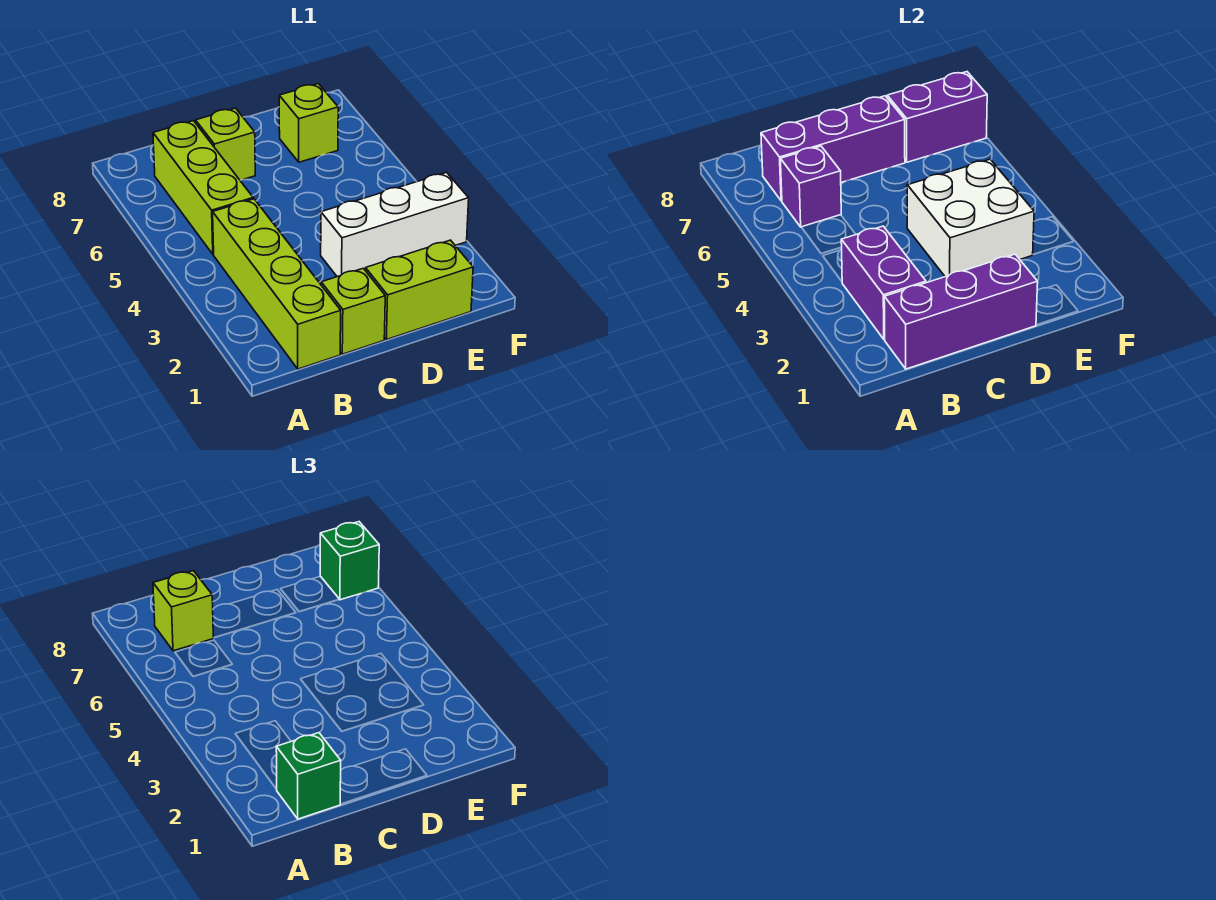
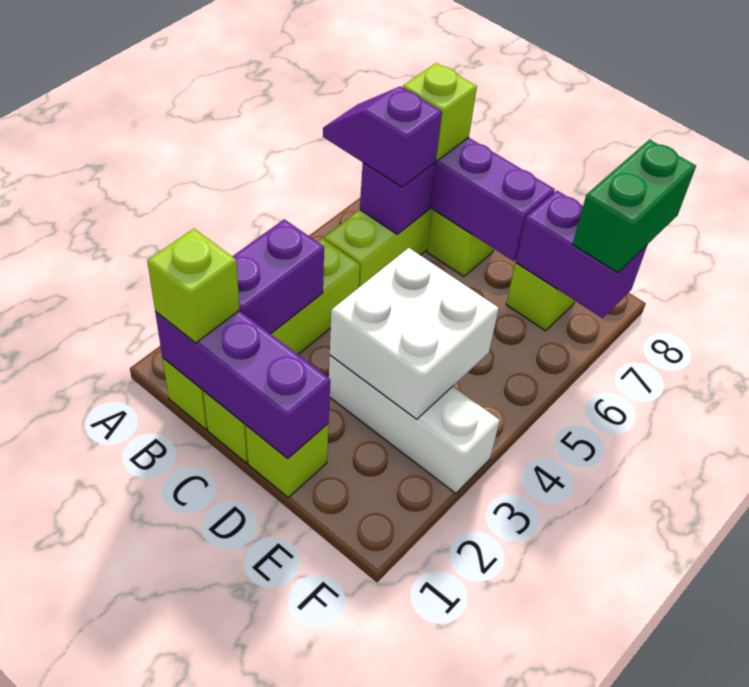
none -> purple slope A6:B6 level 3 top B
green brick B1 level 3 -> lime brick B1 level 3
lime brick D1:E1 level 1 -> lime brick D1 level 1
green brick F7 level 3 -> green brick F7:F8 level 3

